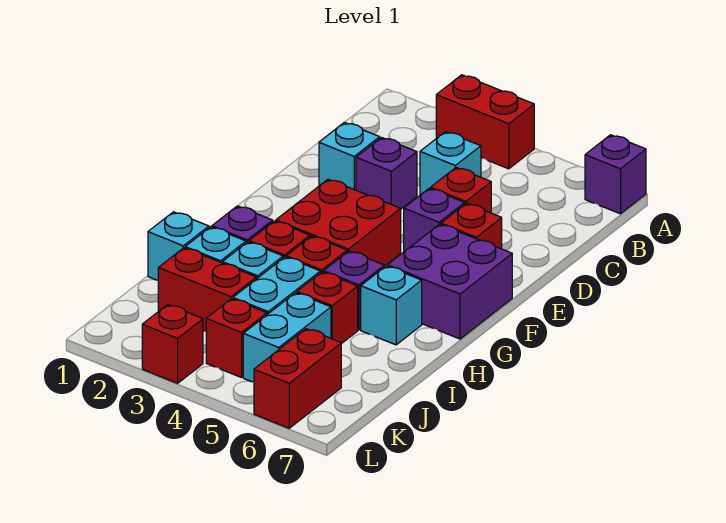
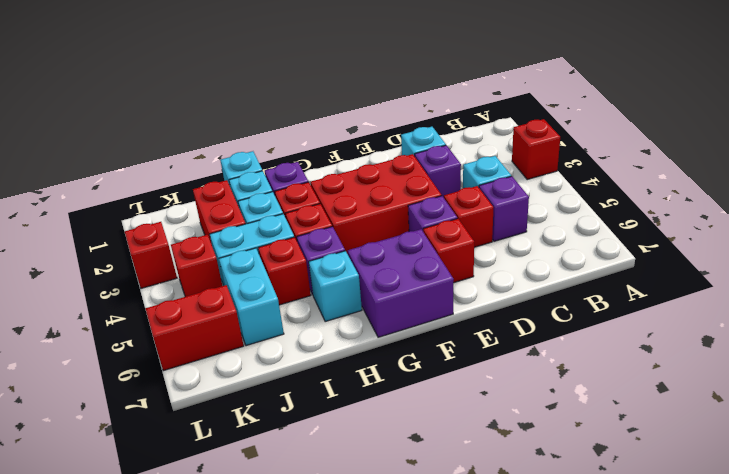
red brick A3:A4 level 1 -> red brick A3 level 1
purple brick A7 level 1 -> purple brick C5 level 1
red brick F3:G4 level 1 -> red brick E3:G4 level 1
cyan brick J5:K5 level 1 -> cyan brick J5:J6 level 1

